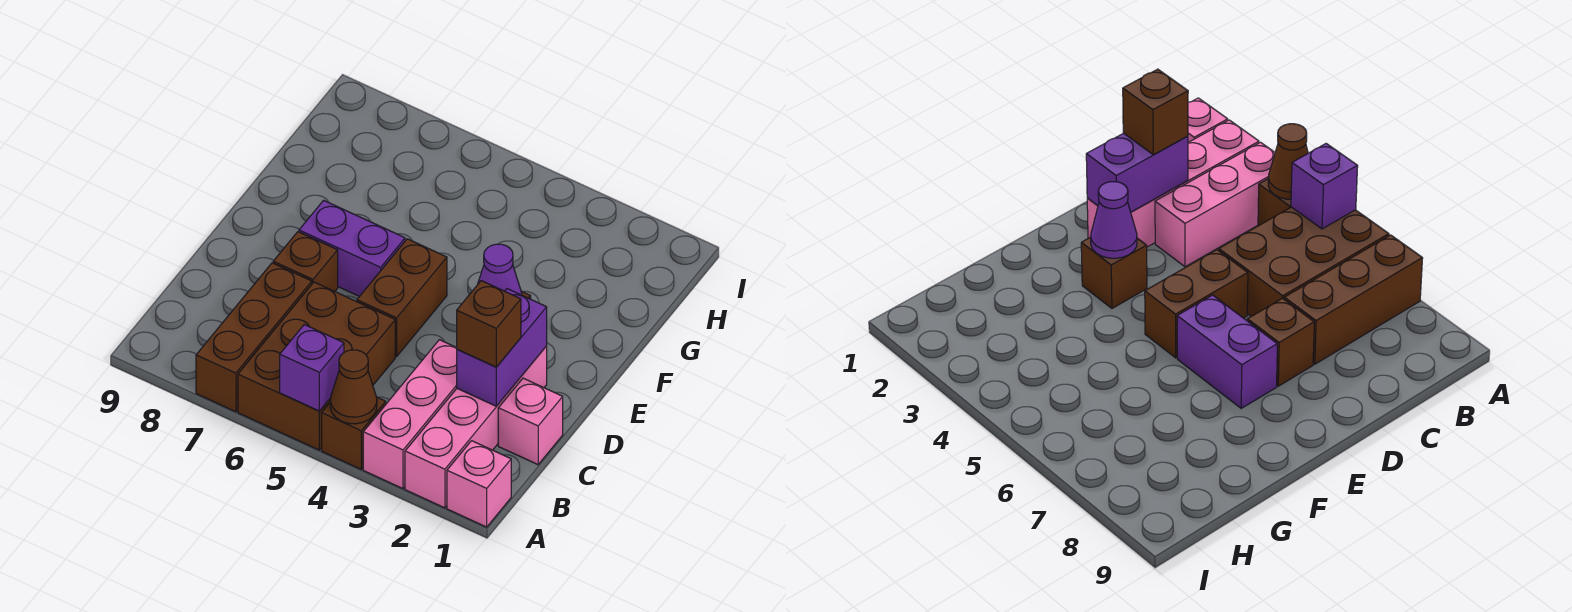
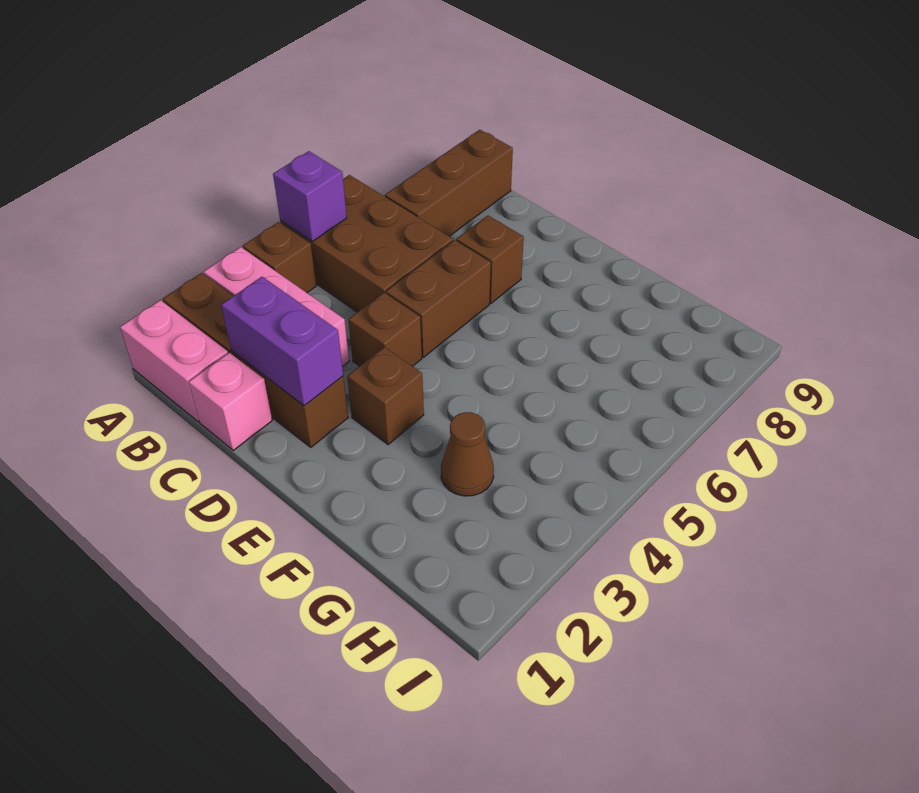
pink brick A1 level 1 -> pink brick A1:B1 level 1
pink brick A2:D2 level 1 -> brown brick A2:D2 level 1
brown cone A4 level 2 -> brown cone G3 level 1
brown brick A7:C7 level 1 -> brown brick B7:B9 level 1
brown brick C2 level 3 -> brown brick D4 level 1
brown brick D5:E5 level 1 -> brown brick D5:D6 level 1
purple cone E3 level 2 -> none
purple brick E6:E7 level 1 -> none

